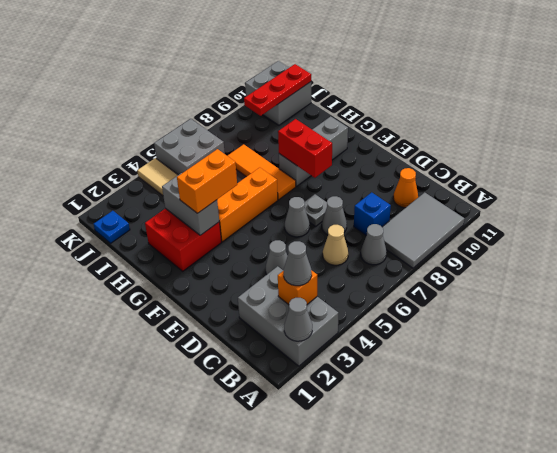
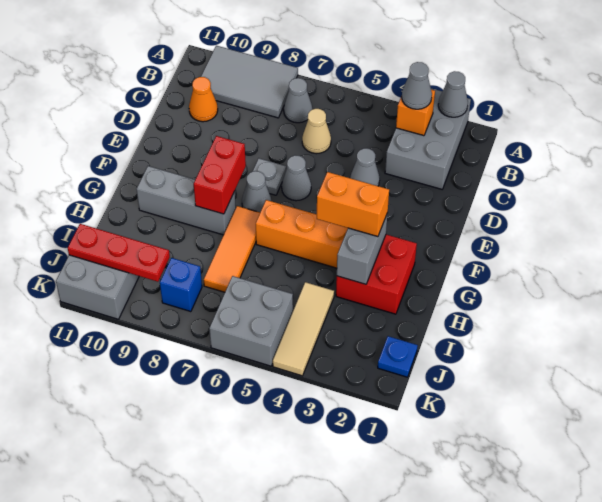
blue brick C8 level 1 -> blue brick J8 level 1
grey cone D7 level 1 -> grey cone F7 level 1

